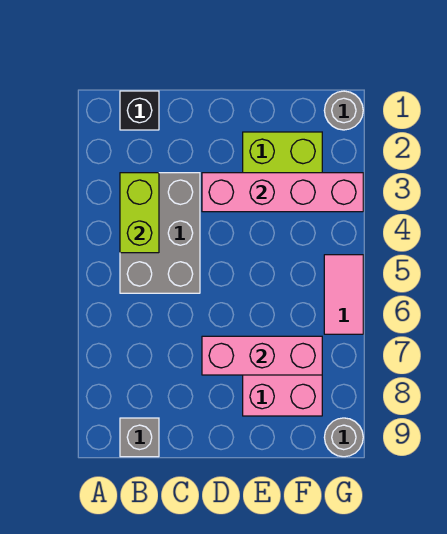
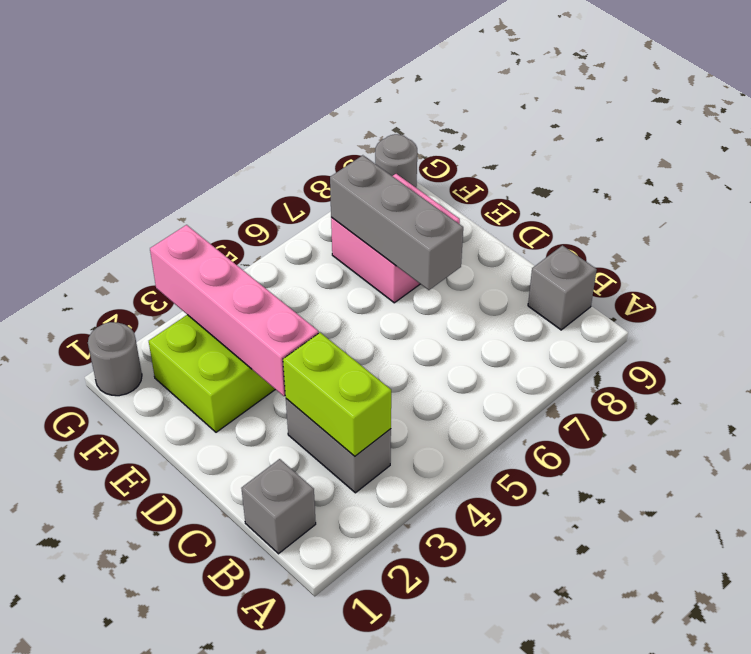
black brick B1 level 1 -> grey brick B1 level 1
grey brick B3:C5 level 1 -> grey brick B3:C3 level 1
lime brick B3:B4 level 2 -> lime brick B3:C3 level 2
pink brick D7:F7 level 2 -> grey brick D7:F7 level 2
pink tile G5:G6 level 1 -> none

